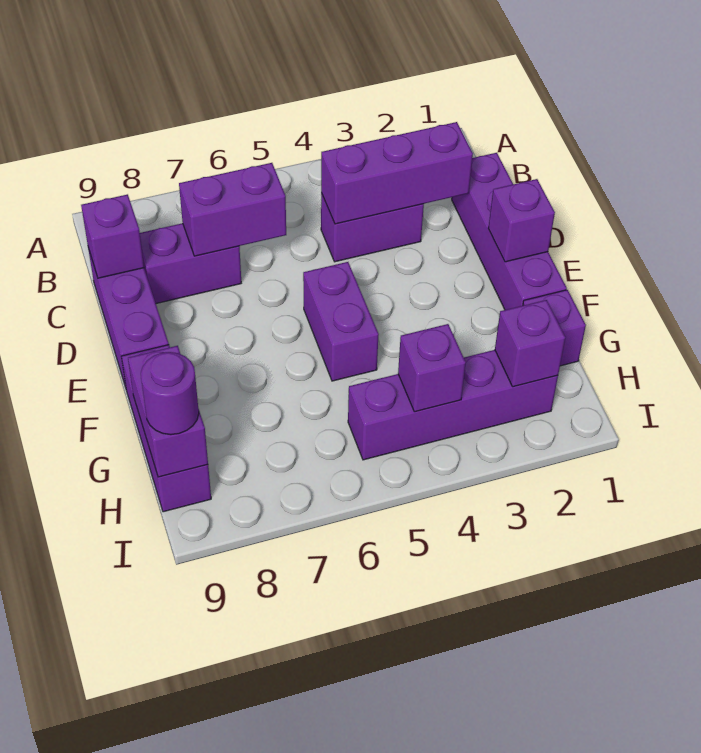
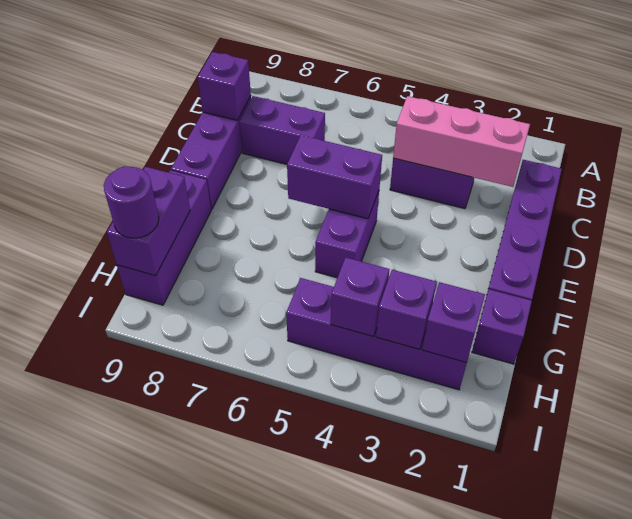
purple brick C2:C4 level 2 -> pink brick C2:C4 level 2
purple brick C6:C7 level 2 -> purple brick E5:E6 level 2
purple brick E1 level 2 -> purple brick H3 level 2

